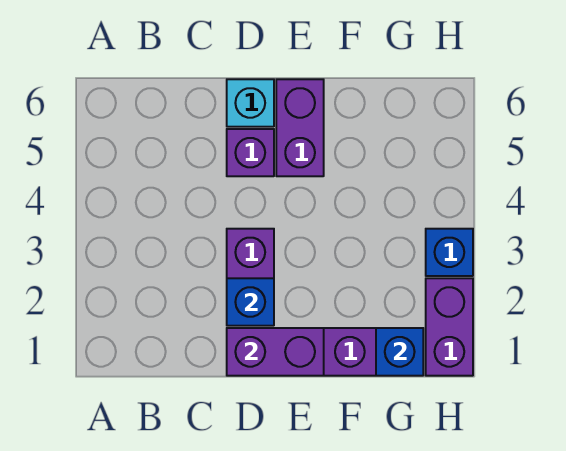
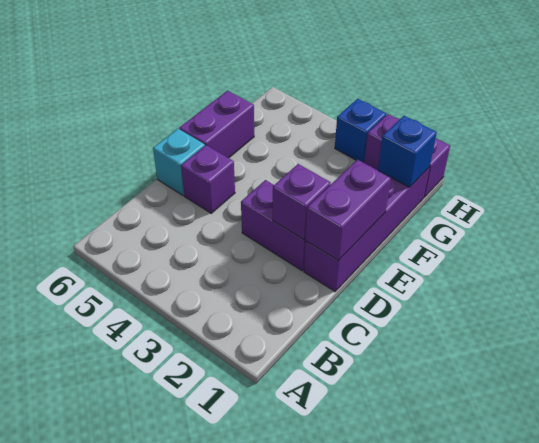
blue brick D2 level 2 -> purple brick D2 level 2
purple brick E5:E6 level 1 -> purple brick E6:F6 level 1

